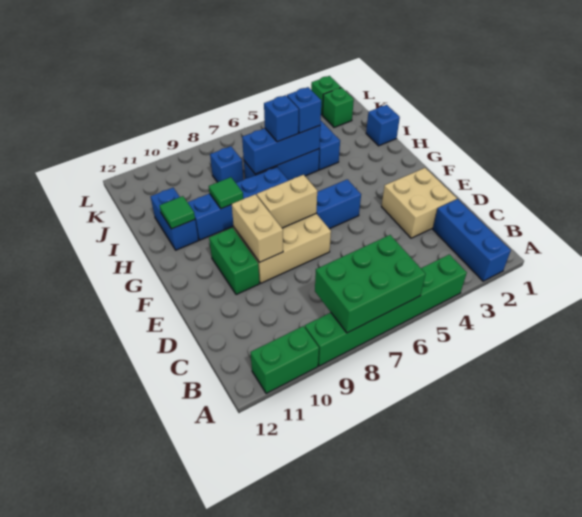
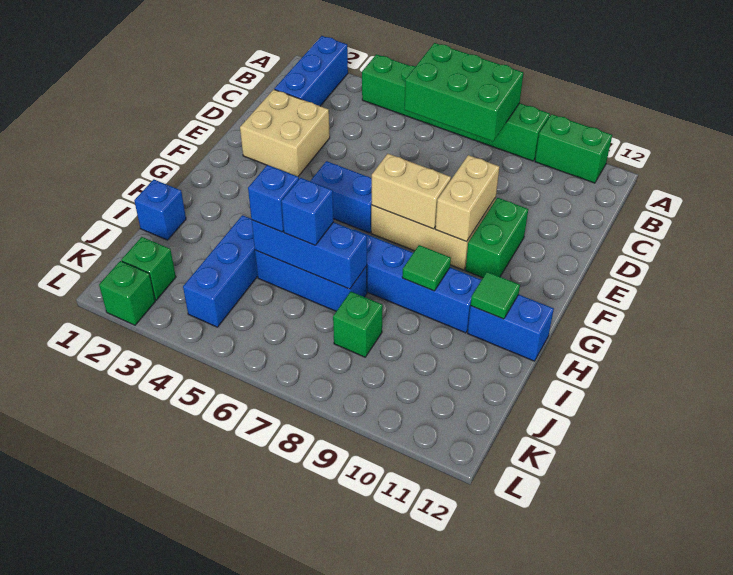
blue brick H11:I11 level 1 -> blue brick H11:H12 level 1
blue brick J8 level 1 -> green brick J8 level 1

